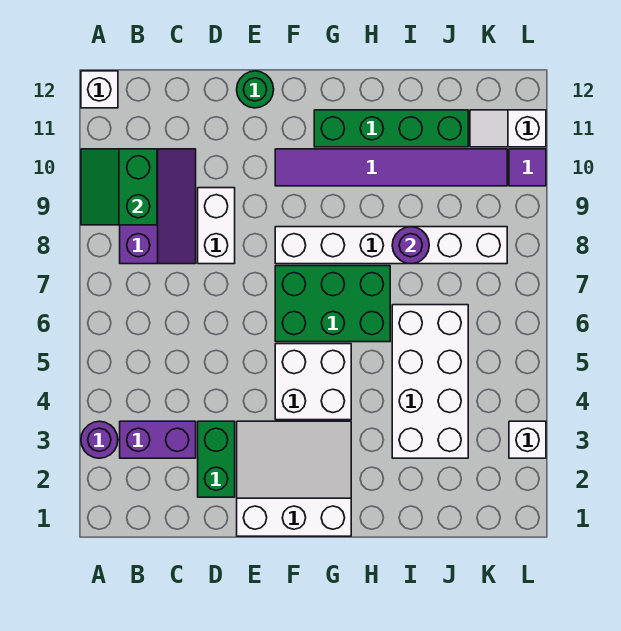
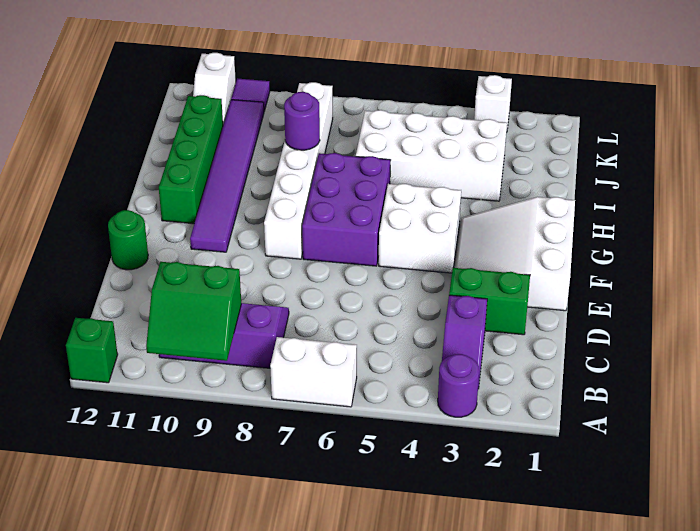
white brick A12 level 1 -> green brick A12 level 1
purple brick B3:C3 level 1 -> purple slope B3:C3 level 1 top C
white brick D8:D9 level 1 -> white brick A6:A7 level 1
green brick F6:H7 level 1 -> purple brick F6:H7 level 1

